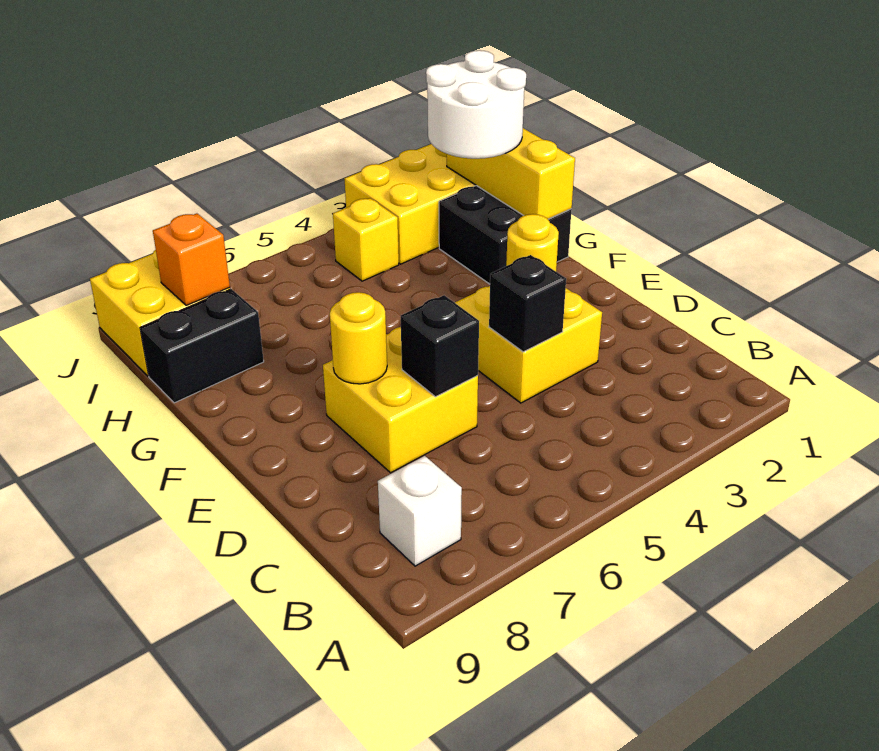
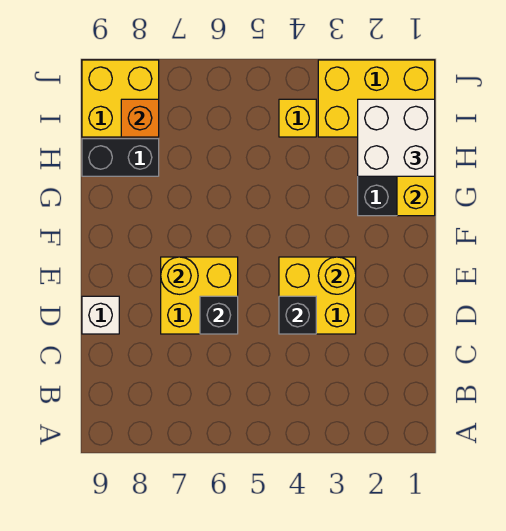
white brick B8 level 1 -> white brick D9 level 1
white round brick H1:I2 level 3 -> white brick H1:I2 level 3

